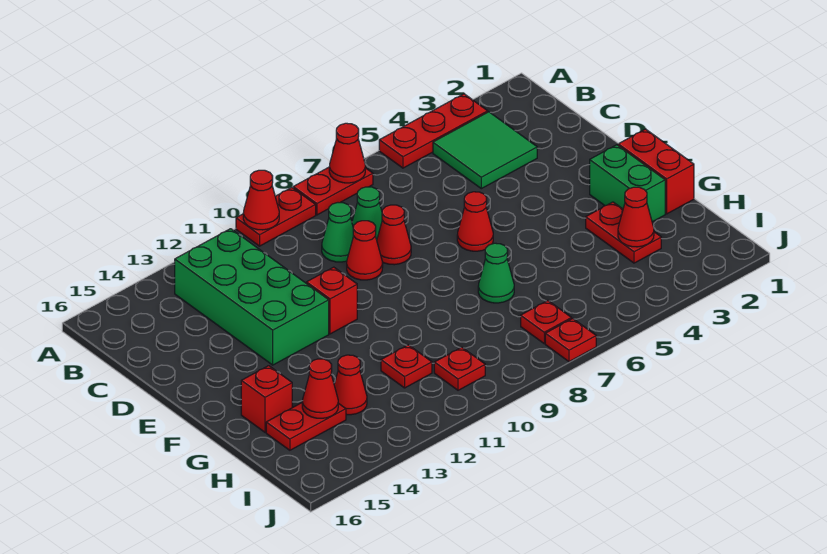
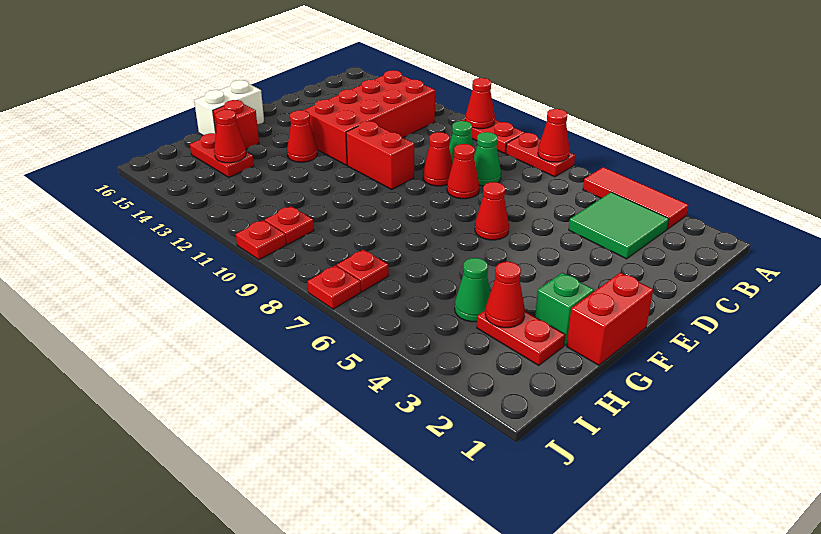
red plate A3:A5 level 1 -> red tile A3:A5 level 1
green brick B12:E13 level 1 -> red brick B12:E13 level 1
red brick E11 level 1 -> red brick E10:E11 level 1
green brick F2:G2 level 1 -> green brick G2 level 1
none -> white brick F16:G16 level 1
red plate G3:H3 level 1 -> red plate H2:H3 level 1
green cone G7 level 1 -> green cone H4 level 1
red plate H11 level 1 -> red plate J10 level 1
red cone H13 level 1 -> red cone F13 level 1

